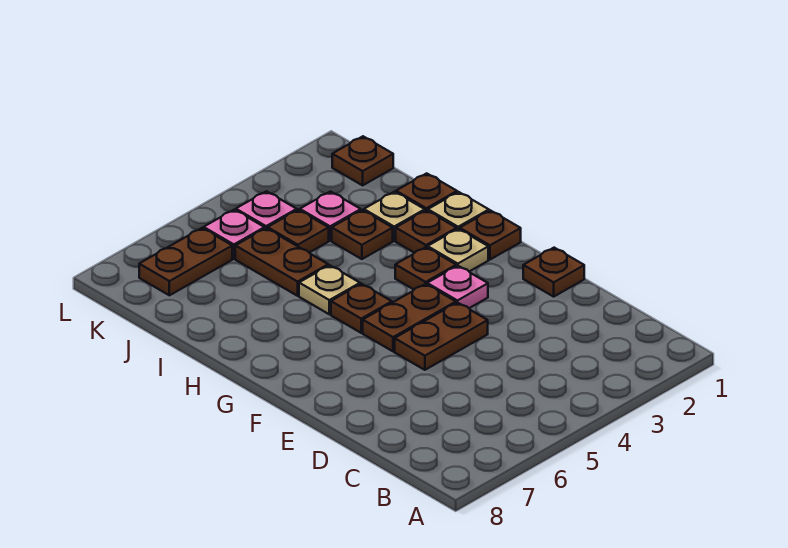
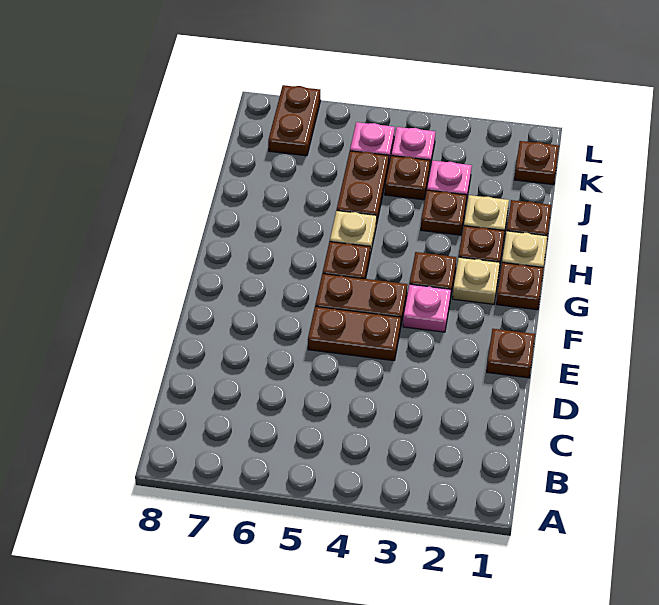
brown plate K6:K7 level 1 -> brown plate K7:L7 level 1

